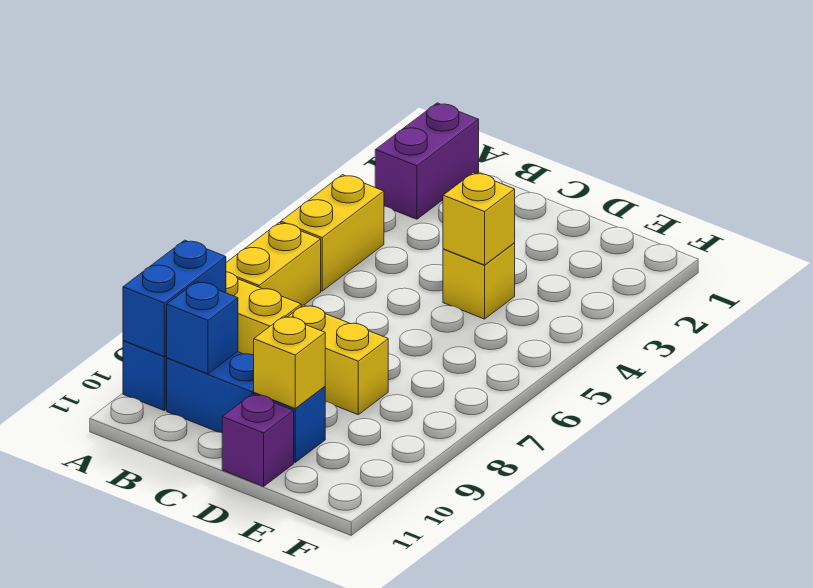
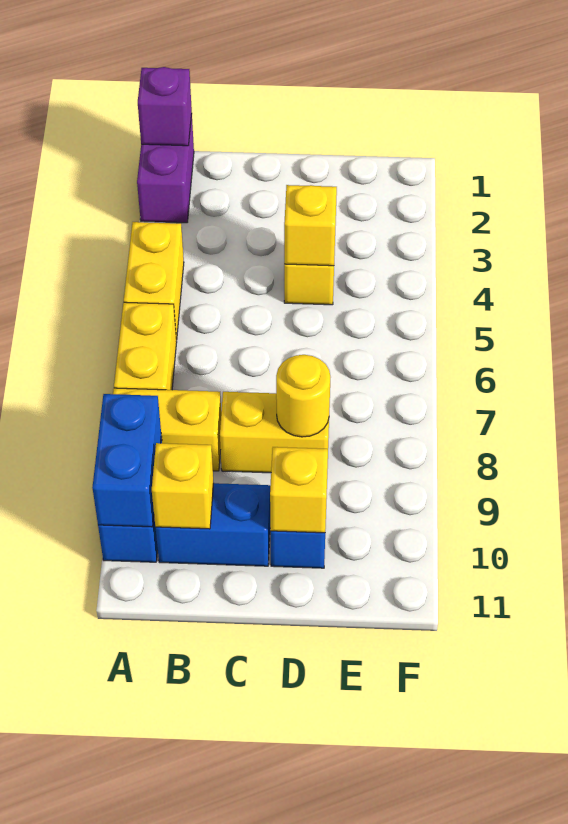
blue brick B10 level 2 -> yellow brick B10 level 2
none -> yellow round brick D8 level 2
purple brick D11 level 1 -> purple brick A1 level 2

